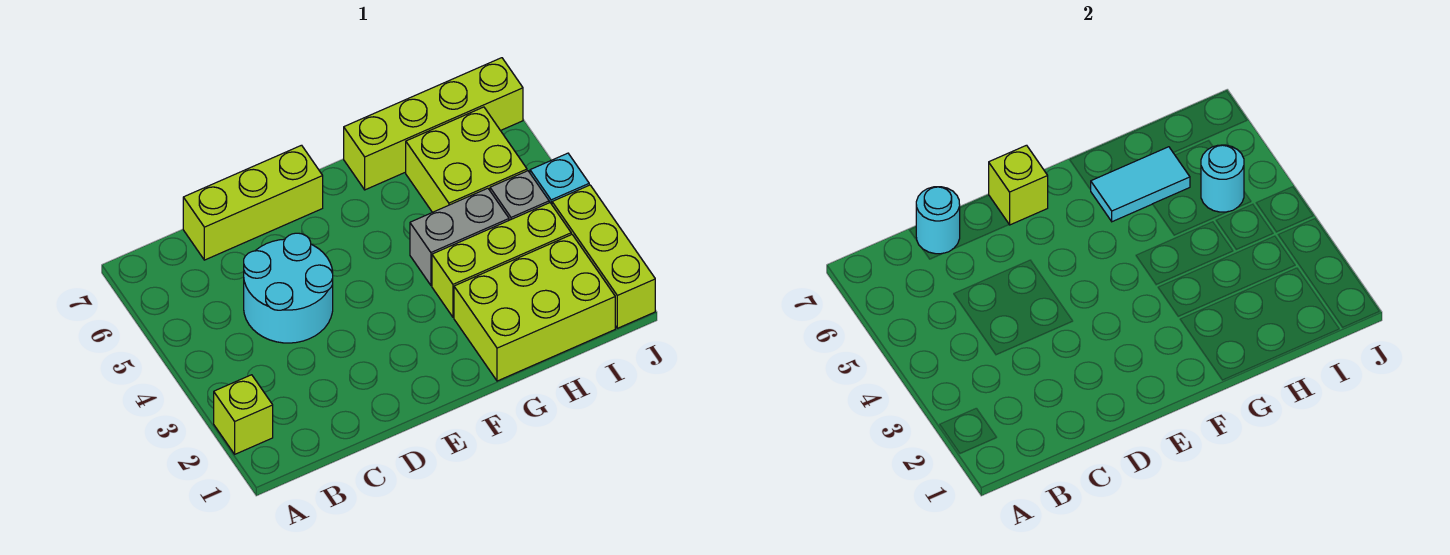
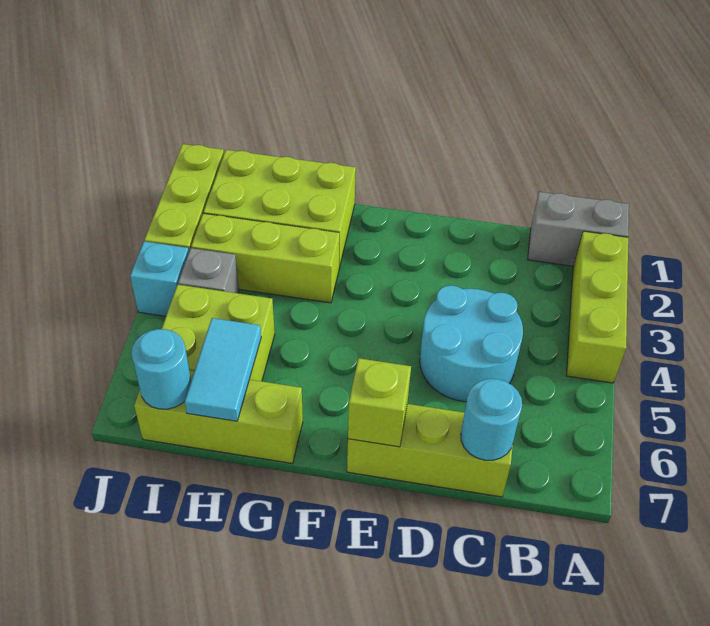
lime brick A2 level 1 -> lime brick A2:A4 level 1
grey brick G4:H4 level 1 -> grey brick A1:B1 level 1
cyan tile G6:H6 level 2 -> cyan tile H6:H7 level 2
lime brick G7:J7 level 1 -> lime brick G7:I7 level 1
cyan round brick I5 level 2 -> cyan round brick I7 level 2

